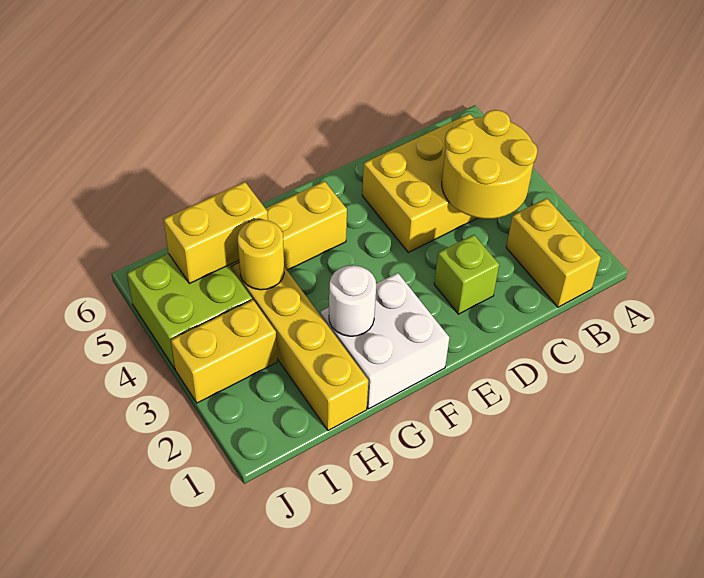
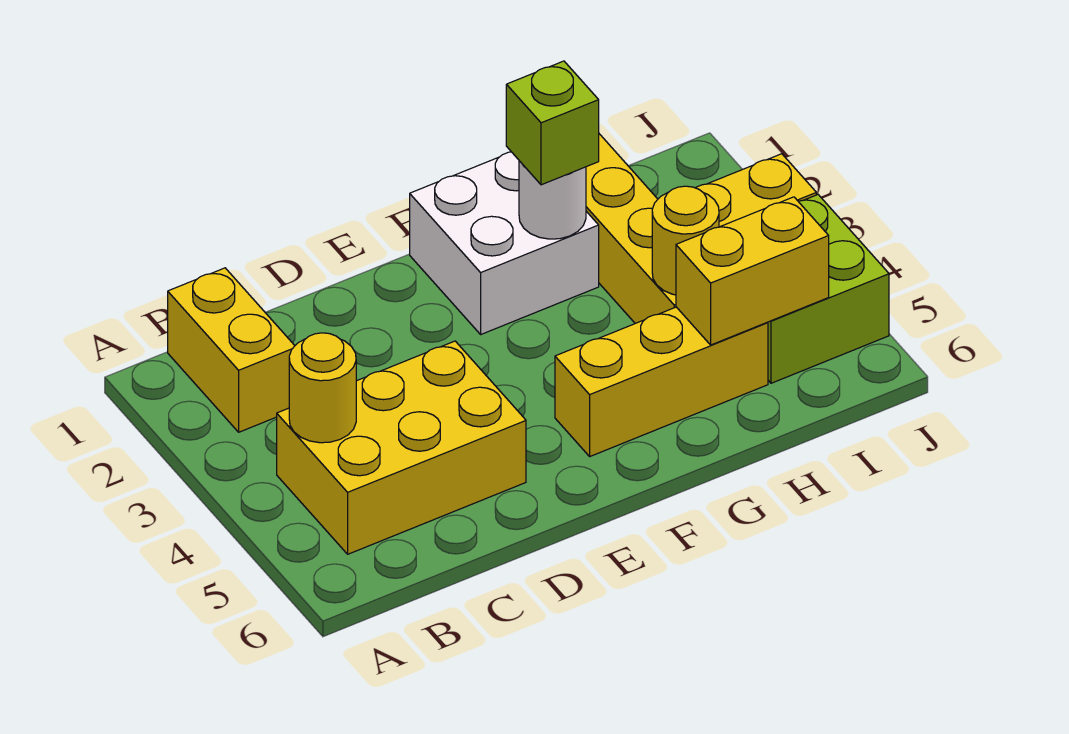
yellow round brick B3:C4 level 2 -> yellow round brick B4 level 2
lime brick D2 level 1 -> lime brick G2 level 3

